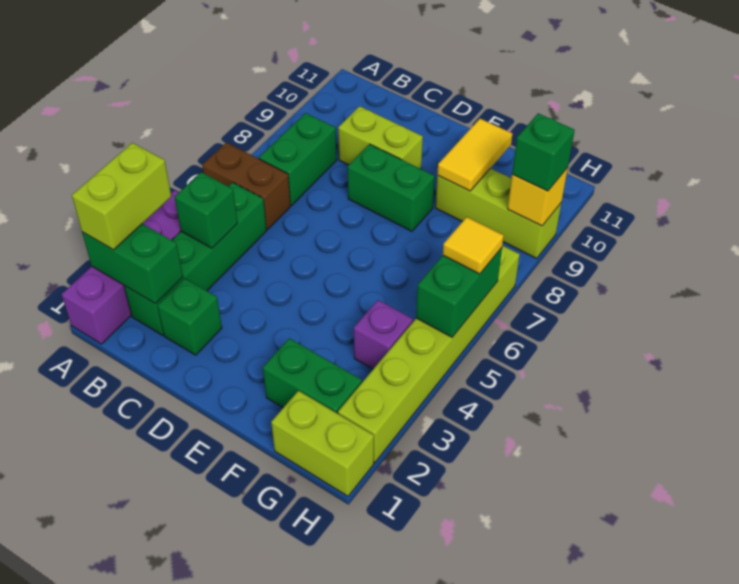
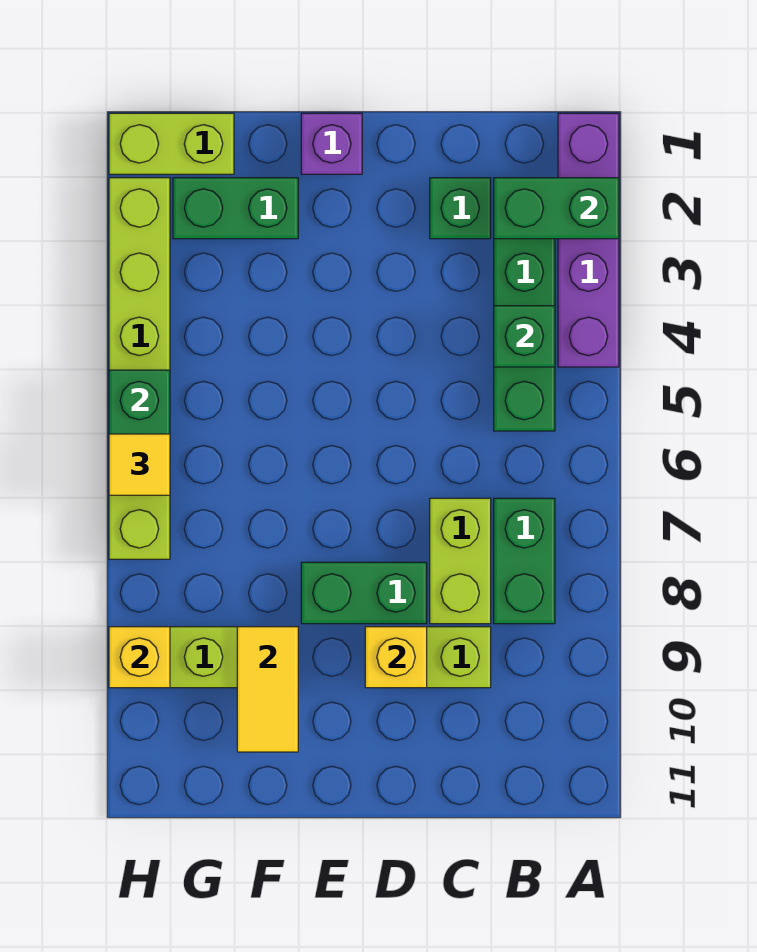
lime brick A2:A3 level 3 -> lime brick C7:C8 level 1
brown brick A6:B6 level 1 -> none
none -> yellow brick D9 level 2
purple brick G4 level 1 -> purple brick E1 level 1
green brick H9 level 3 -> none

